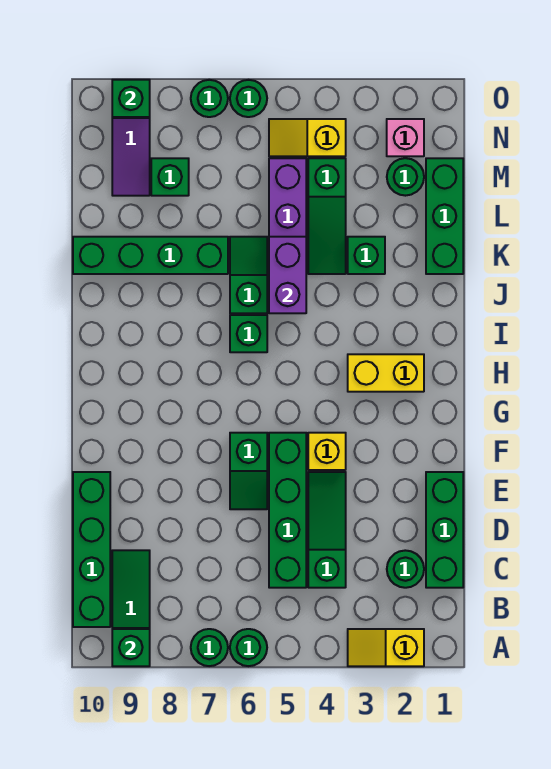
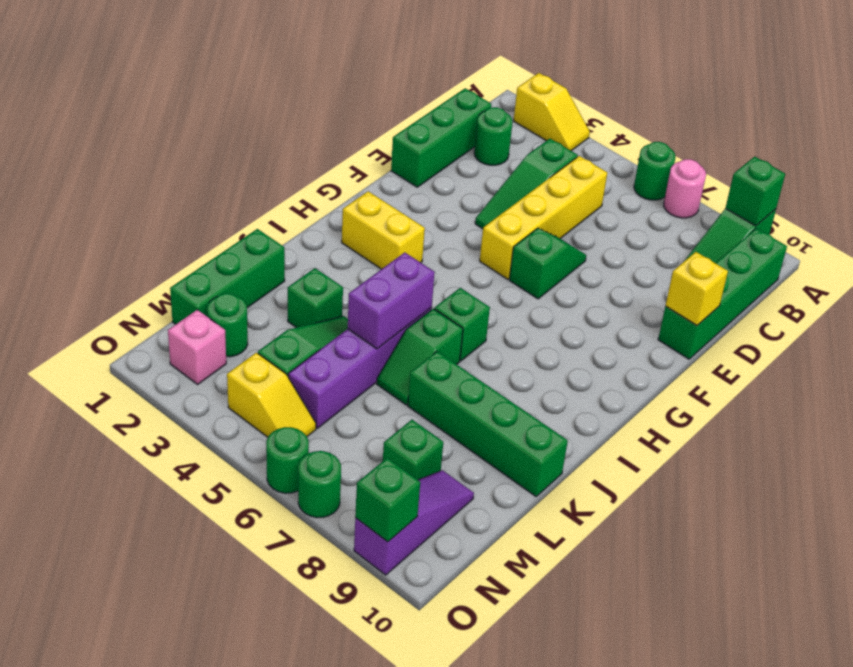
green round brick A7 level 1 -> pink round brick A7 level 1
green brick C5:F5 level 1 -> yellow brick C5:F5 level 1
yellow brick F4 level 1 -> yellow brick E10 level 2

